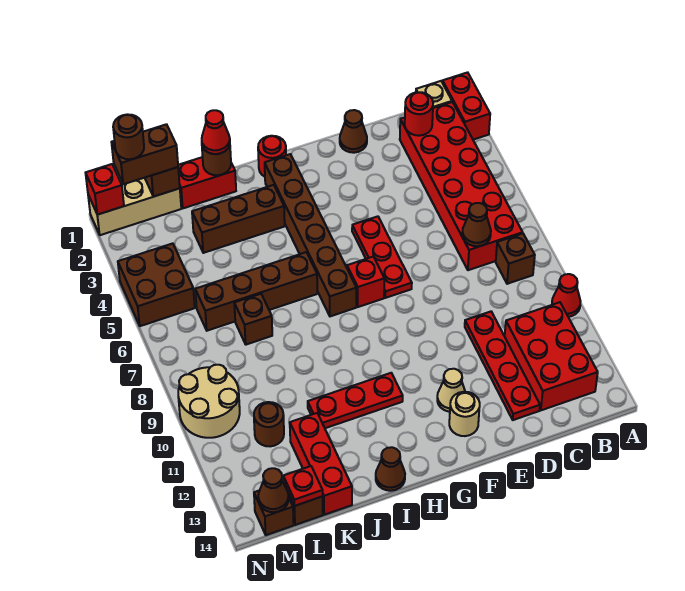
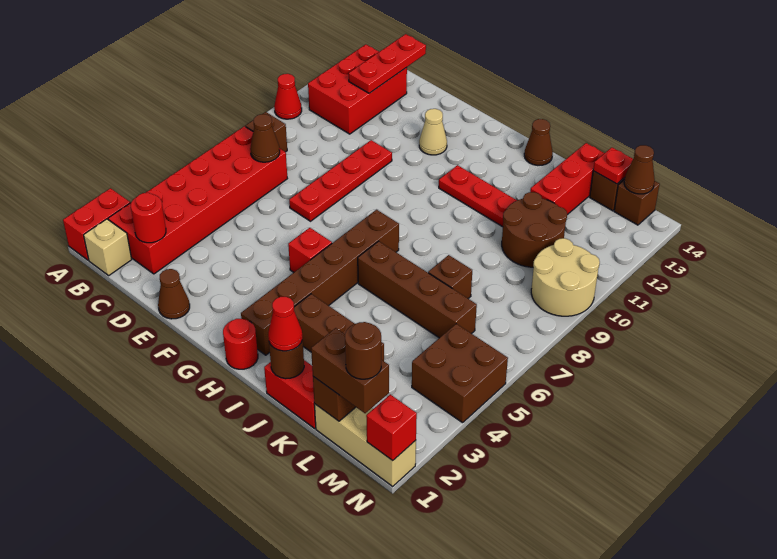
red plate D10:D13 level 1 -> red plate E7:E10 level 1
red plate F5:F7 level 1 -> red plate C12:C14 level 2
tan round brick F13 level 1 -> none
red brick G7 level 1 -> red brick G5 level 1
brown round brick L11 level 1 -> brown round brick K10:L11 level 1

